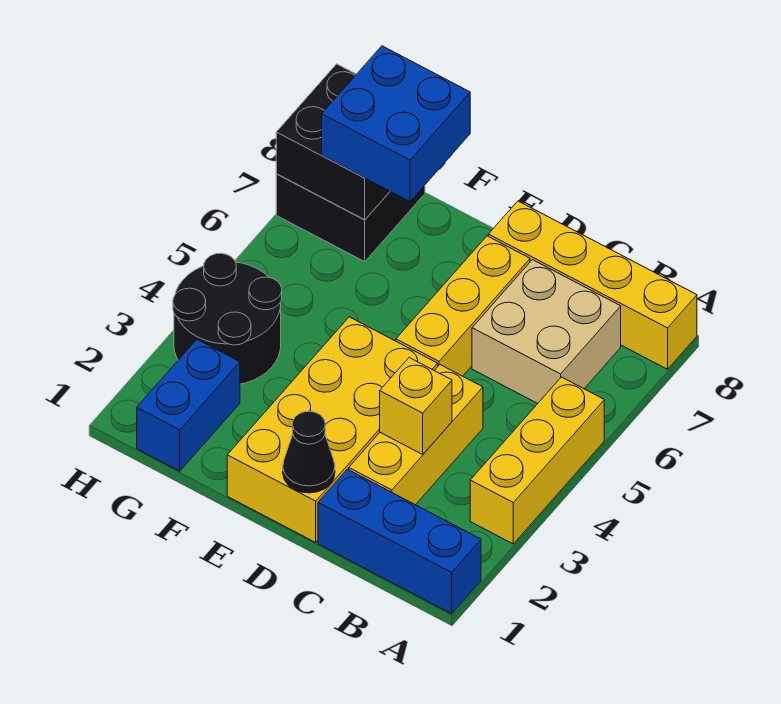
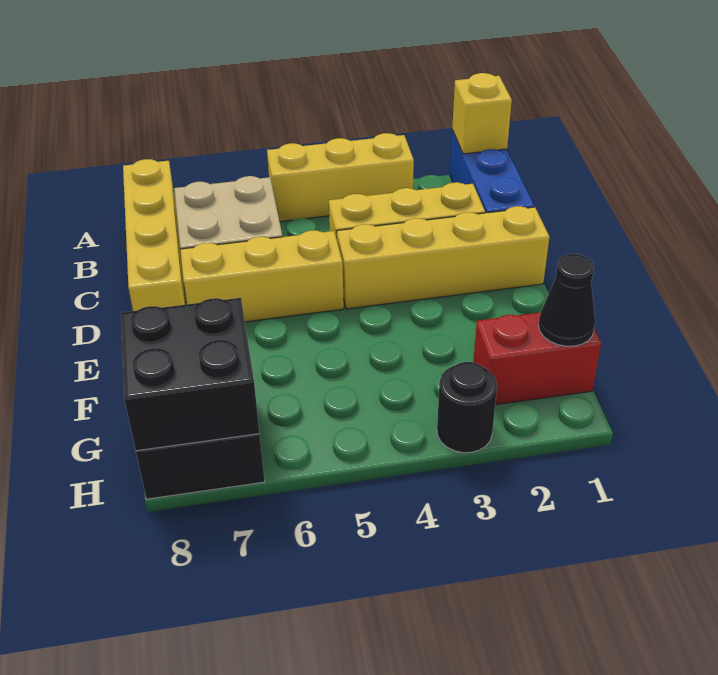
yellow brick C3 level 2 -> yellow brick A1 level 2
yellow brick D1:E4 level 1 -> yellow brick D1:D4 level 1
black cone D1 level 2 -> black cone G1 level 2
blue brick F7:G8 level 3 -> none
blue brick G1:G2 level 1 -> red brick G1:G2 level 1
black round brick G3:H4 level 1 -> black round brick H3 level 1

